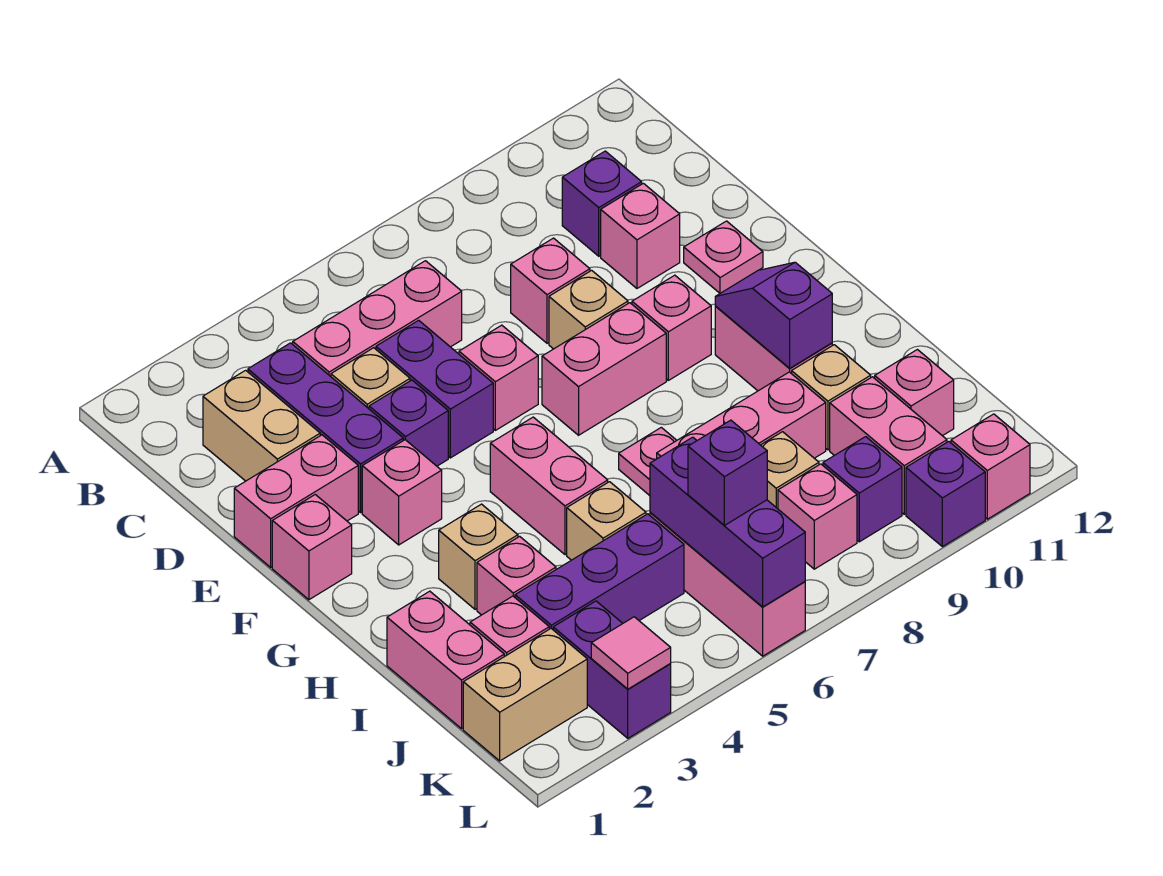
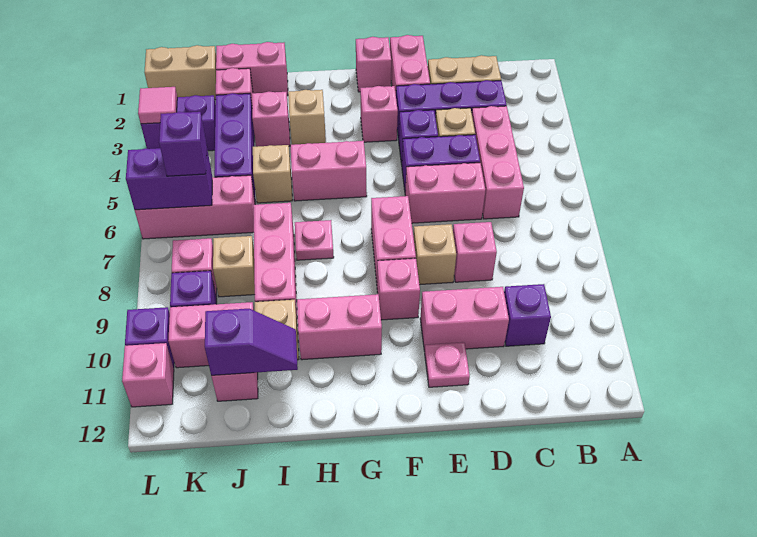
pink brick D10 level 1 -> pink brick D10:E10 level 1
pink brick E6 level 1 -> pink brick D6:E6 level 1
purple slope G10:H10 level 2 top H -> purple slope I11:J11 level 2 top J
purple brick J6:L6 level 2 -> purple brick K6:L6 level 2
tan brick K1:K2 level 1 -> tan brick K1:L1 level 1

